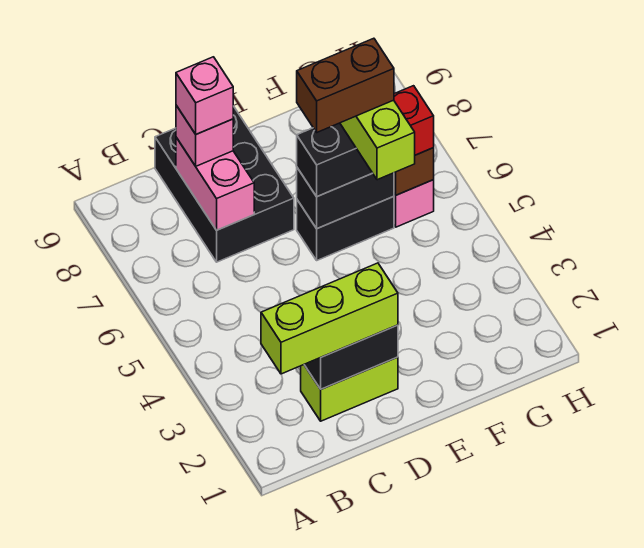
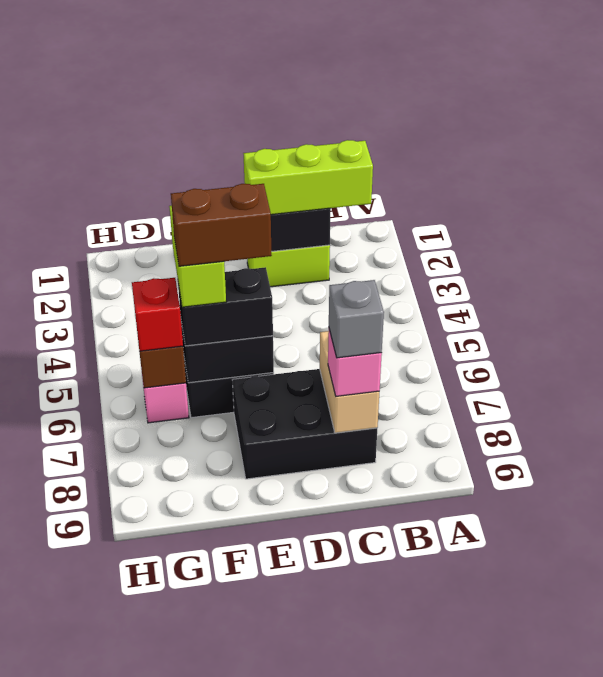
black brick C7:D9 level 1 -> black brick C7:E8 level 1
pink brick C7:C8 level 2 -> tan brick C7:C8 level 2
pink brick C8 level 4 -> grey brick C8 level 4

